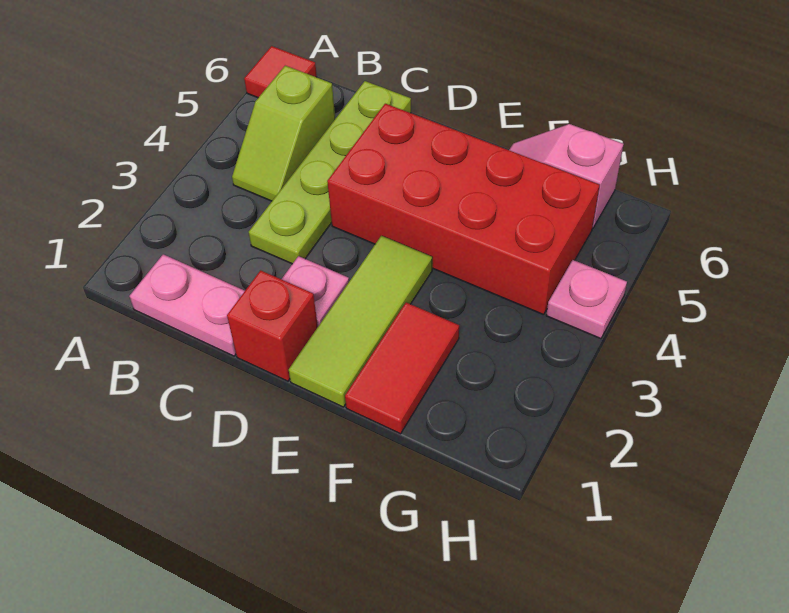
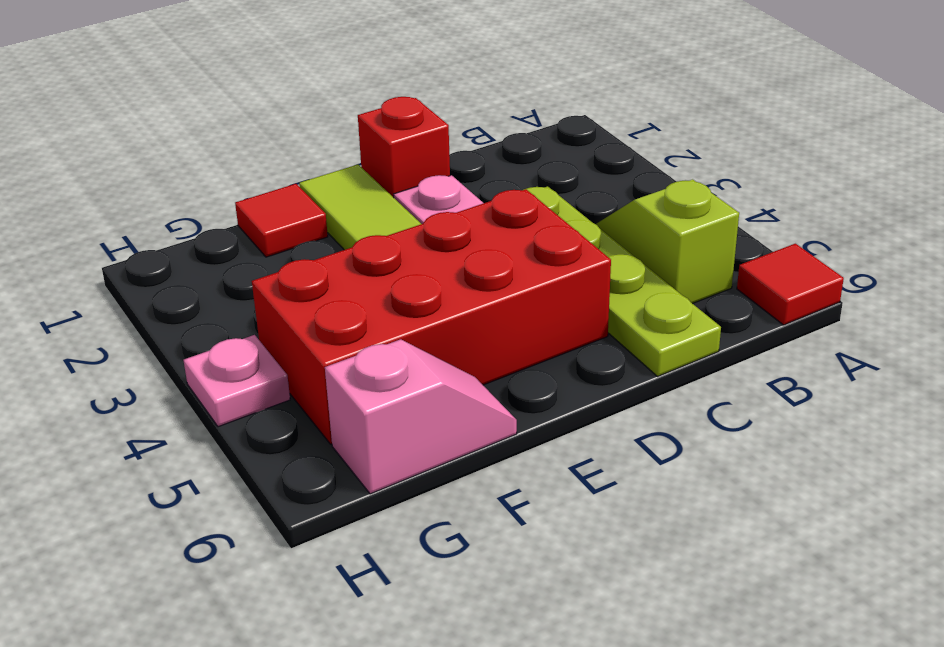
pink plate B1:C1 level 1 -> none
red tile F1:F2 level 1 -> red tile F1 level 1

